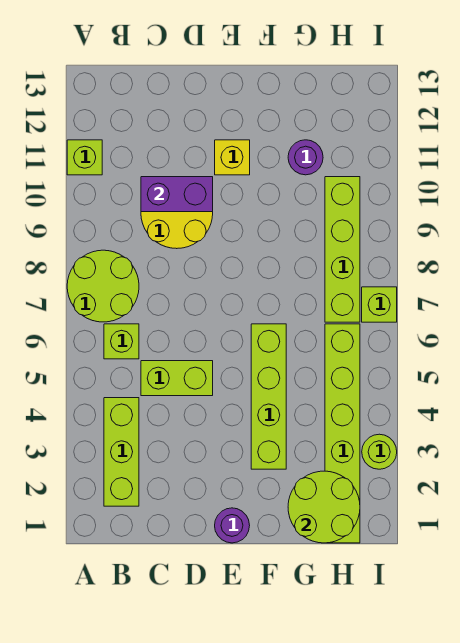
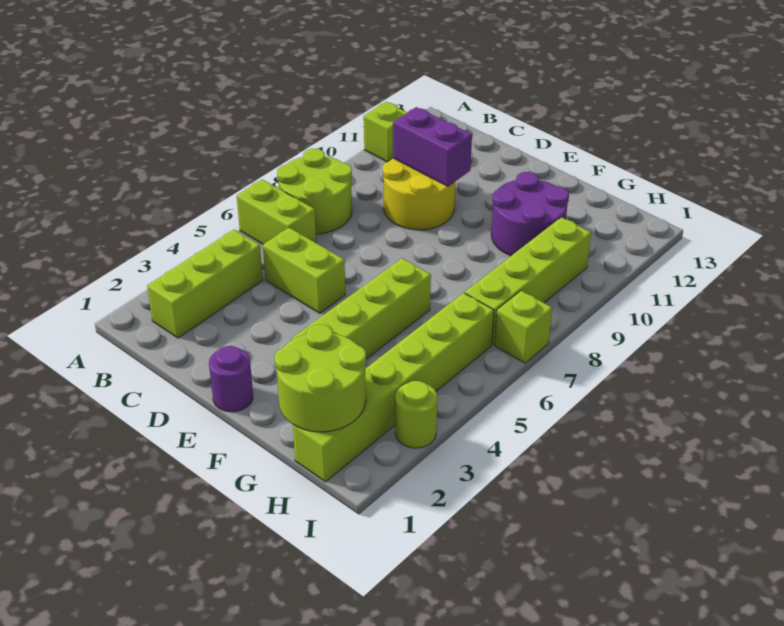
lime brick B6 level 1 -> lime brick A6:B6 level 1
yellow brick E11 level 1 -> none
purple round brick G11 level 1 -> purple round brick F10:G11 level 1

